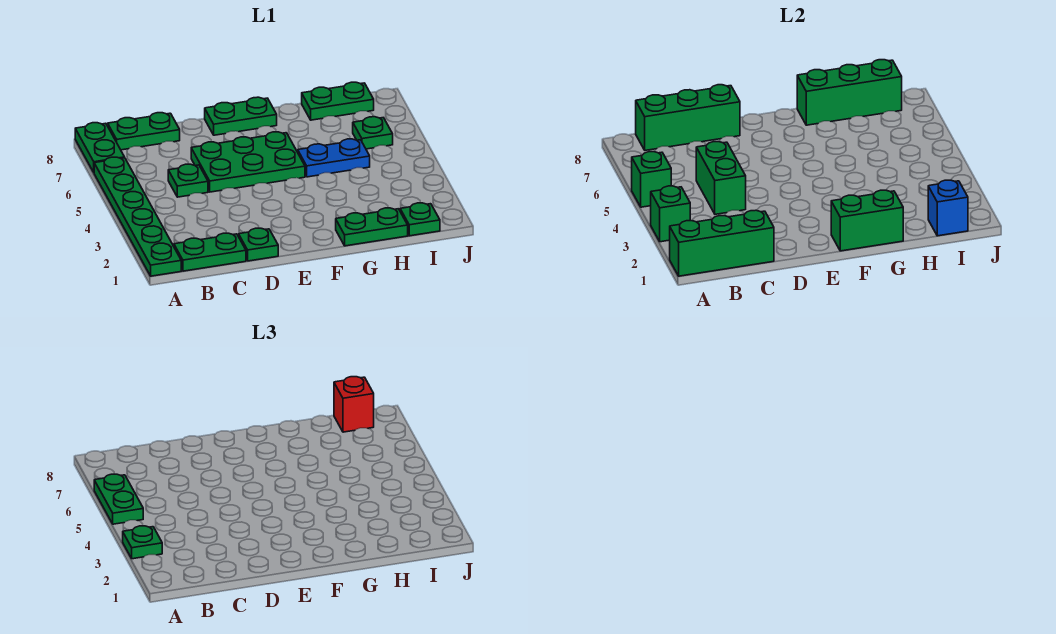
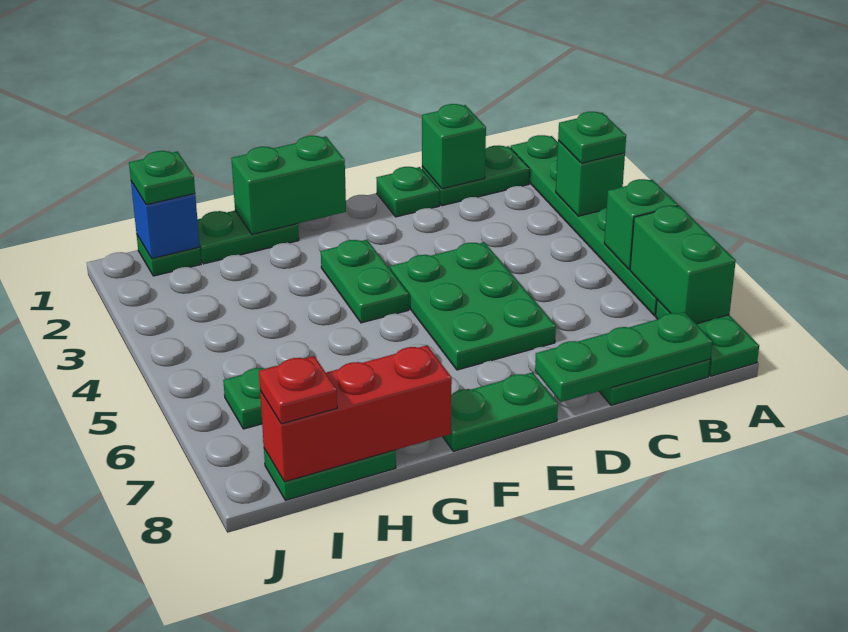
green brick A1:C1 level 2 -> green brick C1 level 2
green plate A5:A6 level 3 -> green plate F3:F4 level 1
green brick B8:D8 level 2 -> green plate B8:D8 level 2
green brick C4:C5 level 2 -> green brick A6:A7 level 2
green plate C5 level 1 -> green plate I1 level 3
green plate D5:F6 level 1 -> green plate D4:E6 level 1
blue plate G5:H5 level 1 -> none
green brick G8:I8 level 2 -> red brick G8:I8 level 2
red brick I8 level 3 -> red plate I8 level 3

